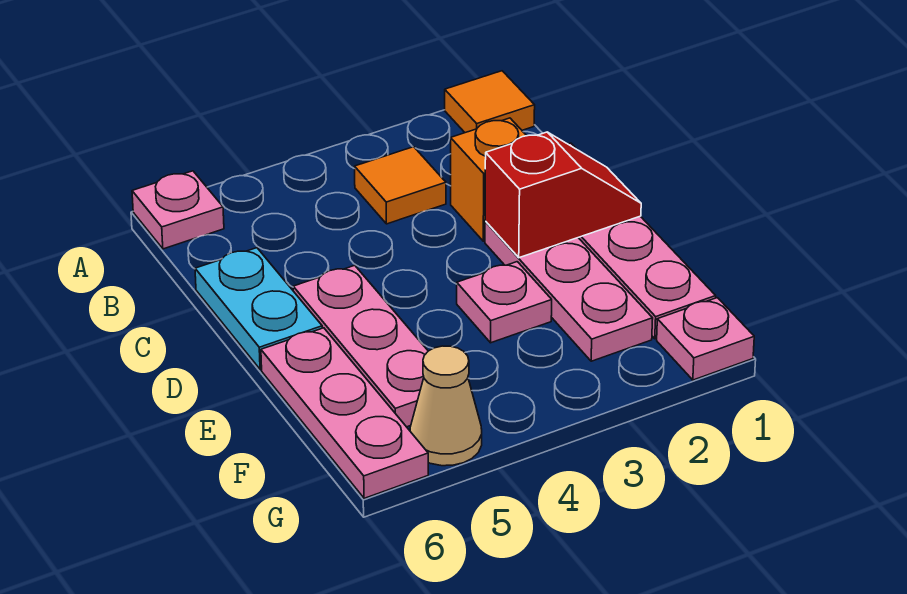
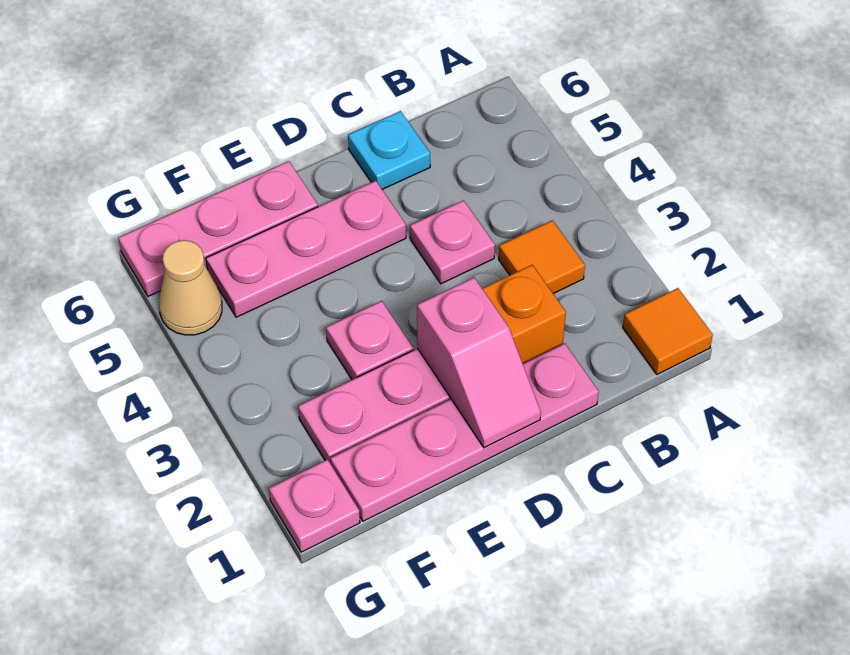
pink plate A6 level 1 -> pink plate C4 level 1
cyan plate C6:D6 level 1 -> cyan plate C6 level 1
red slope D1:D2 level 2 top 2 -> pink slope D1:D2 level 2 top 2

